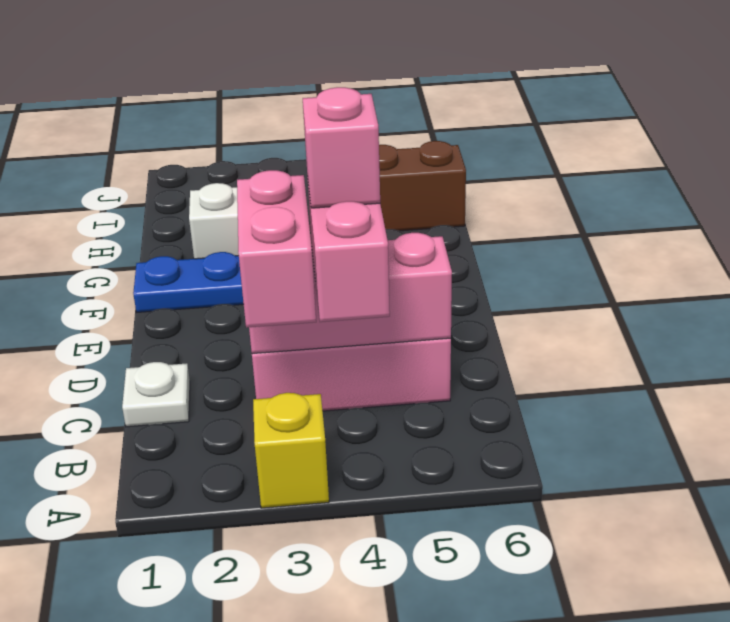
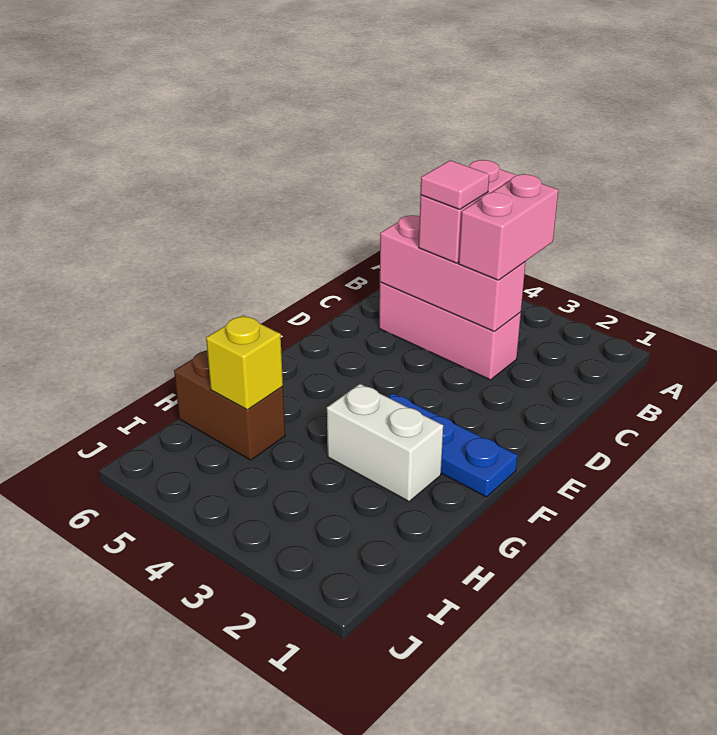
yellow brick A3 level 1 -> yellow brick H5 level 2
white plate C1 level 1 -> none
pink brick C4 level 4 -> pink tile C4 level 4

